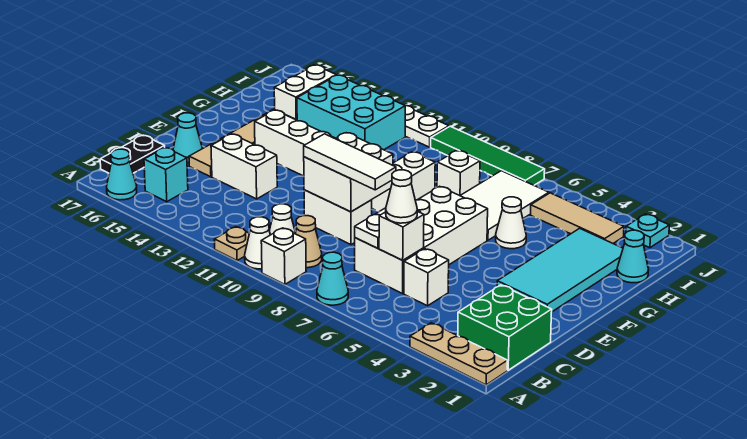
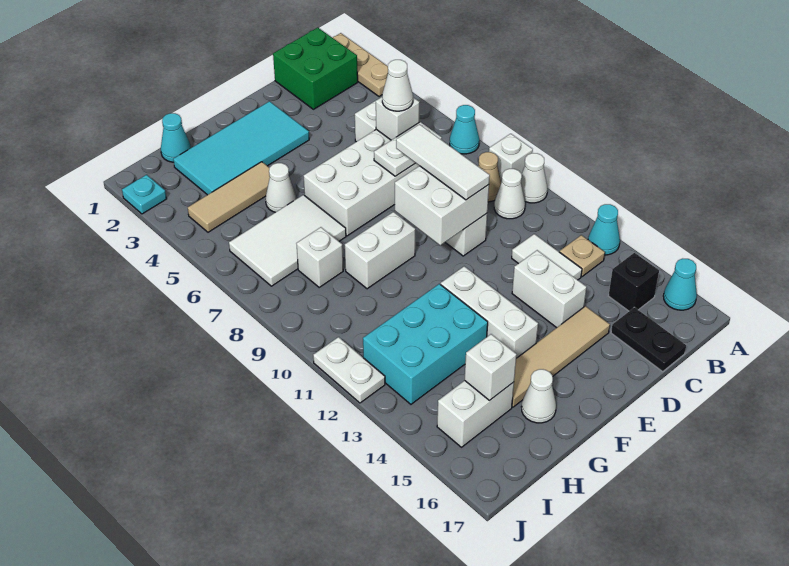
tan plate A11 level 1 -> tan plate B13 level 1
cyan brick B15 level 1 -> black brick B15 level 1
black plate B17:C17 level 1 -> black plate C16:C17 level 1
none -> white tile C12:C13 level 1
cyan cone D16 level 1 -> cyan cone A13 level 1
none -> white cone G16 level 1
cyan brick H12:I14 level 1 -> cyan brick G12:I13 level 1
none -> white brick H15 level 2
tan tile I3:I5 level 1 -> tan tile G4:I4 level 1
green tile J7:J10 level 1 -> none

